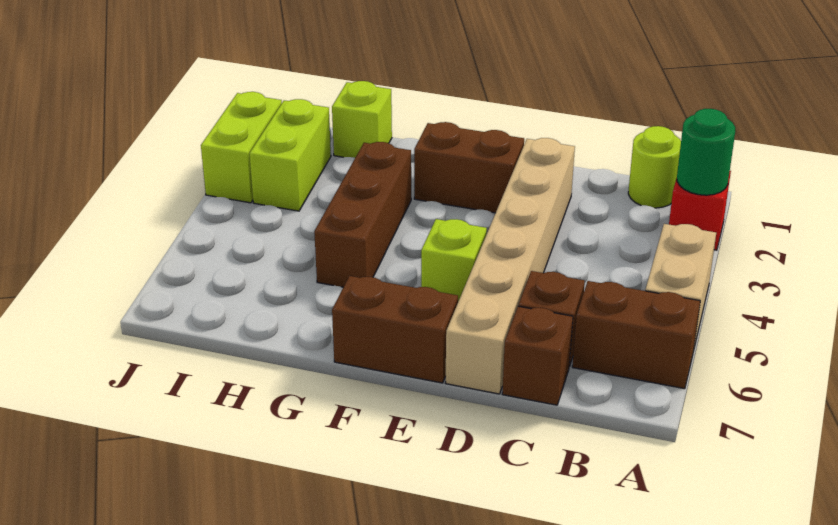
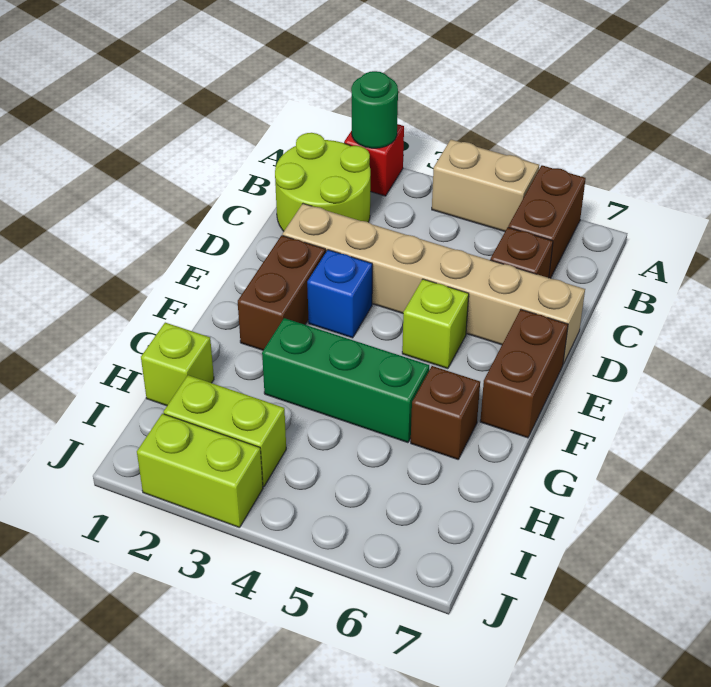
lime round brick B1 level 1 -> lime round brick B1:C2 level 1
brown brick C7 level 1 -> brown brick G6 level 1
none -> blue brick E3 level 1
brown brick G3:G5 level 1 -> green brick G3:G5 level 1

